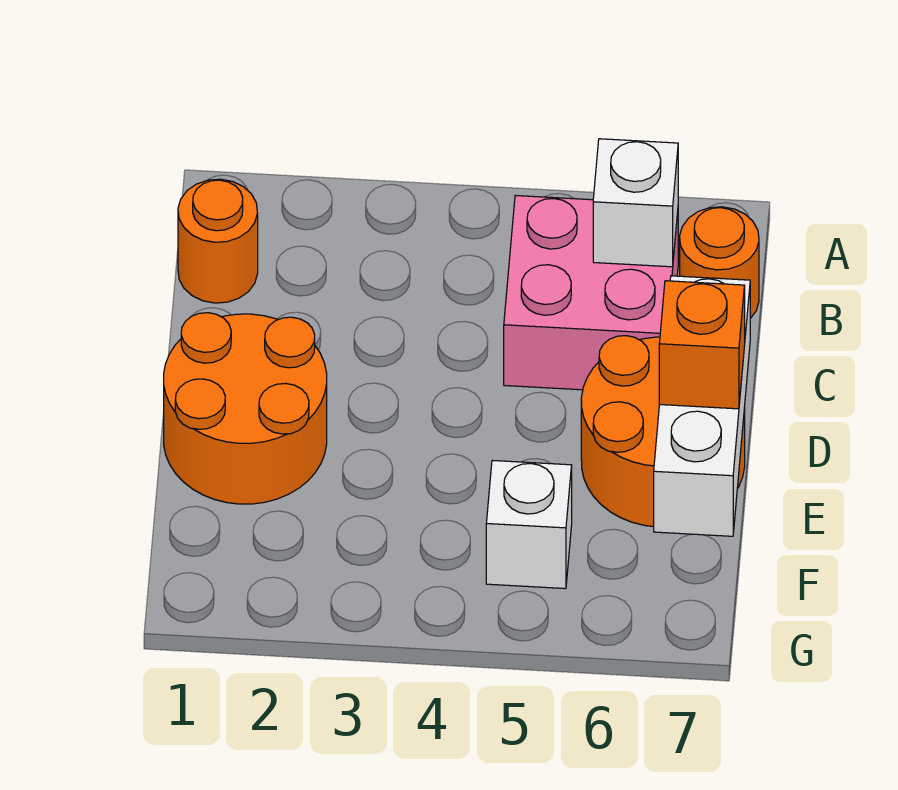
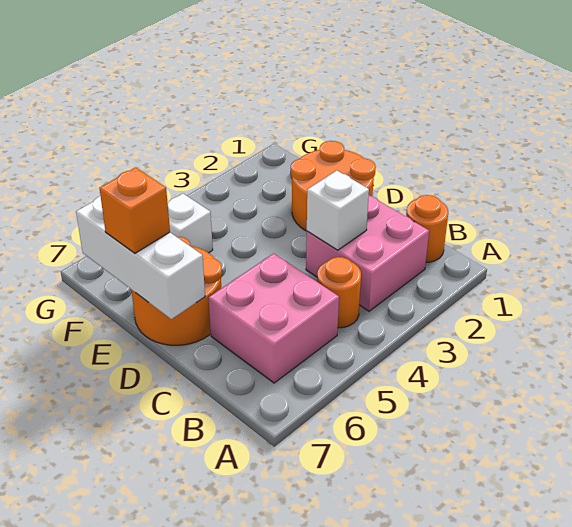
none -> pink brick B2:C3 level 1
white brick B6 level 2 -> white brick C3 level 2
orange round brick B7 level 1 -> orange round brick B4 level 1

